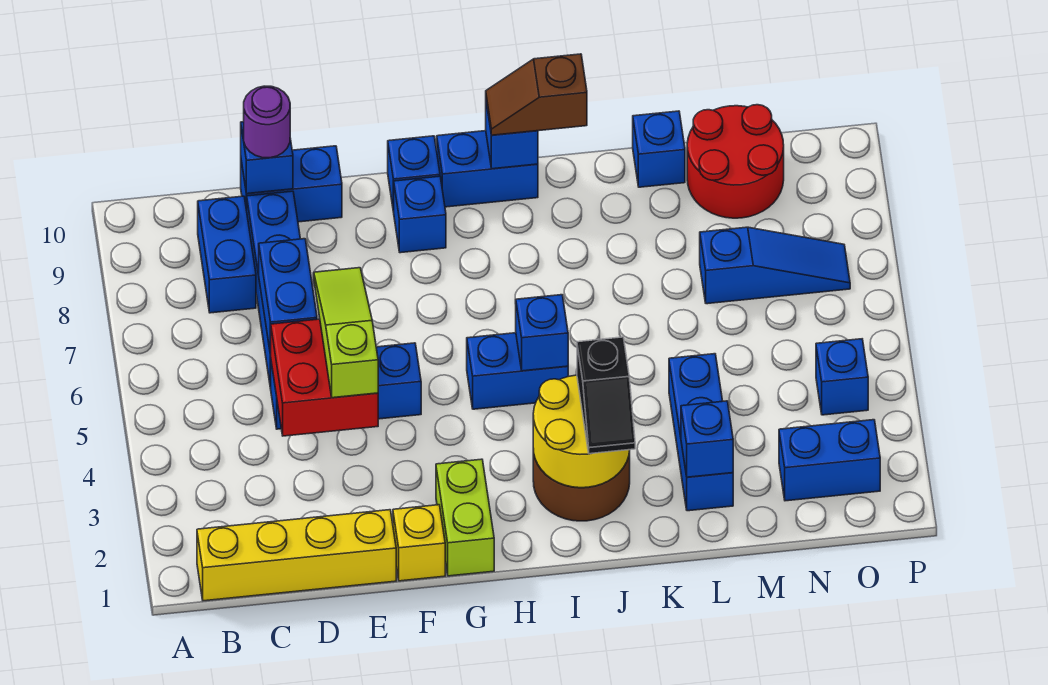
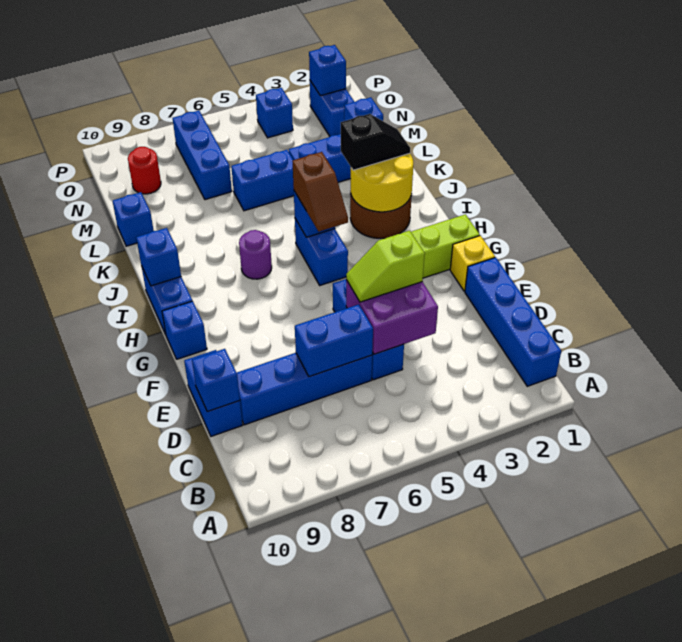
yellow brick B1:E1 level 1 -> blue brick B1:E1 level 1
blue brick C8:C9 level 1 -> blue brick L5:L6 level 1
red brick D4:E5 level 2 -> purple brick D4:E5 level 2
purple round brick D10 level 3 -> purple round brick I7 level 1
lime slope E4:E6 level 3 top 4 -> lime slope E4:E5 level 3 top 4
blue brick G9 level 1 -> blue brick O2 level 2
brown slope I10:J10 level 3 top J -> brown slope H5:I5 level 3 top I
blue slope M7:O7 level 1 top M -> blue brick M7:O7 level 1
red round brick M9:N10 level 1 -> red round brick N9 level 1

